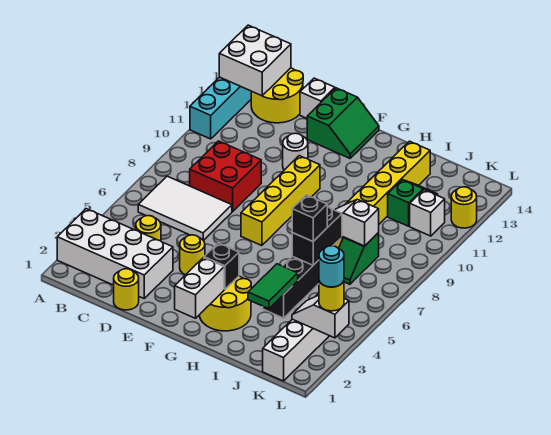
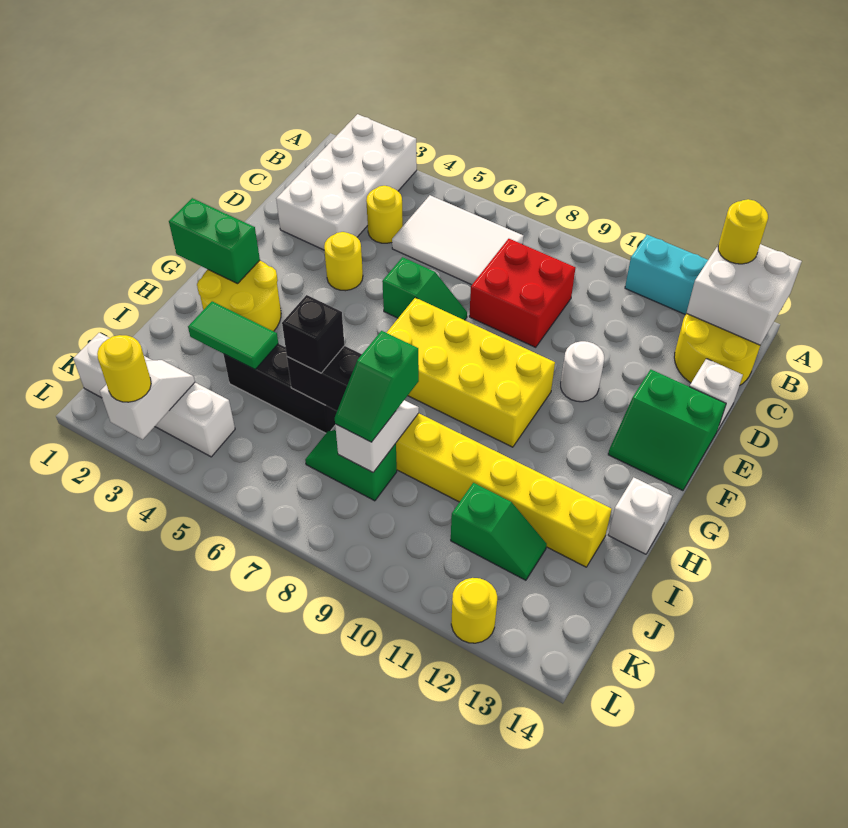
white tile B6:D7 level 1 -> white tile B5:C7 level 1
yellow round brick D1 level 1 -> yellow round brick A13 level 3
none -> green slope E6:E7 level 1 top 6
yellow brick F7:F10 level 1 -> yellow brick F7:G10 level 1
white brick G1:G2 level 2 -> green brick G1:G2 level 2
black brick G3 level 2 -> none
none -> green slope I8:J8 level 3 top I
white brick K11 level 1 -> white brick H14 level 1
cyan round brick L3 level 4 -> none

